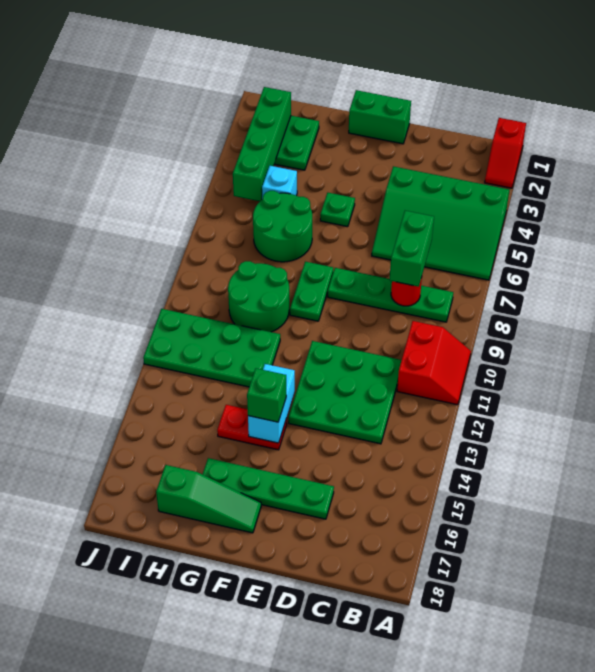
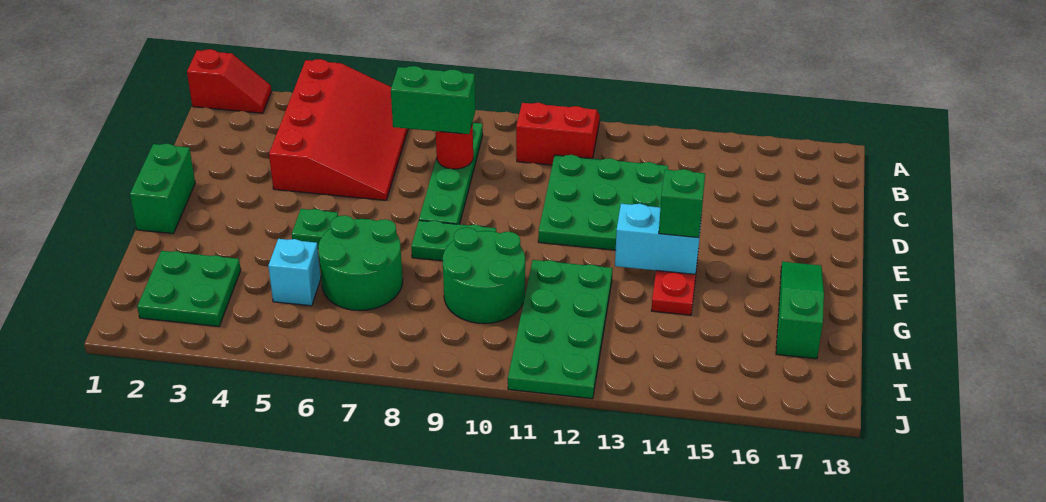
green slope A4:D6 level 1 top 4 -> red slope A4:D6 level 1 top 4
green plate D16:G16 level 1 -> none
green brick I2:I5 level 2 -> none

